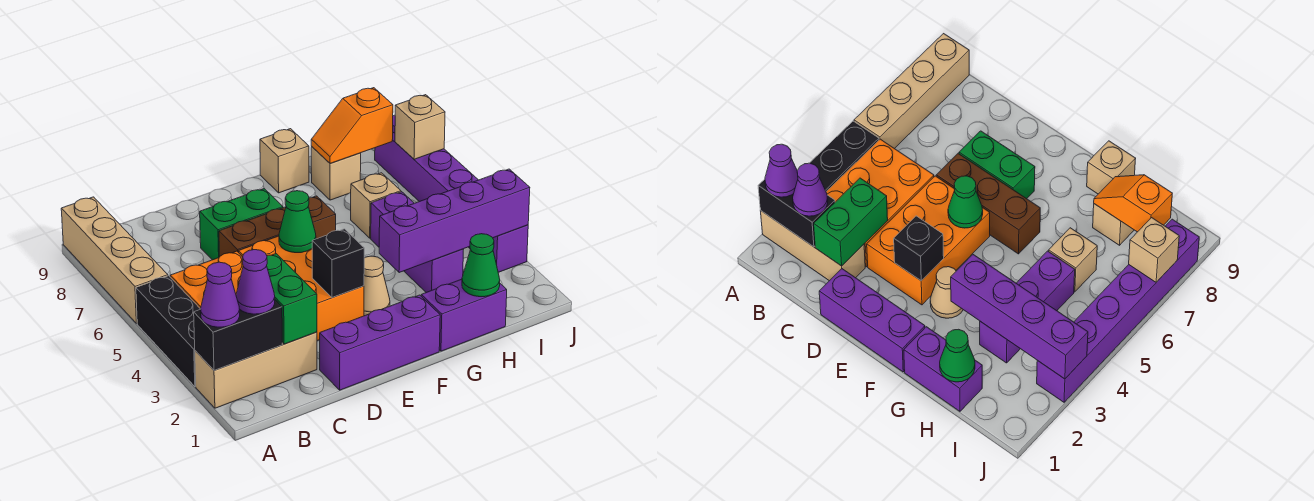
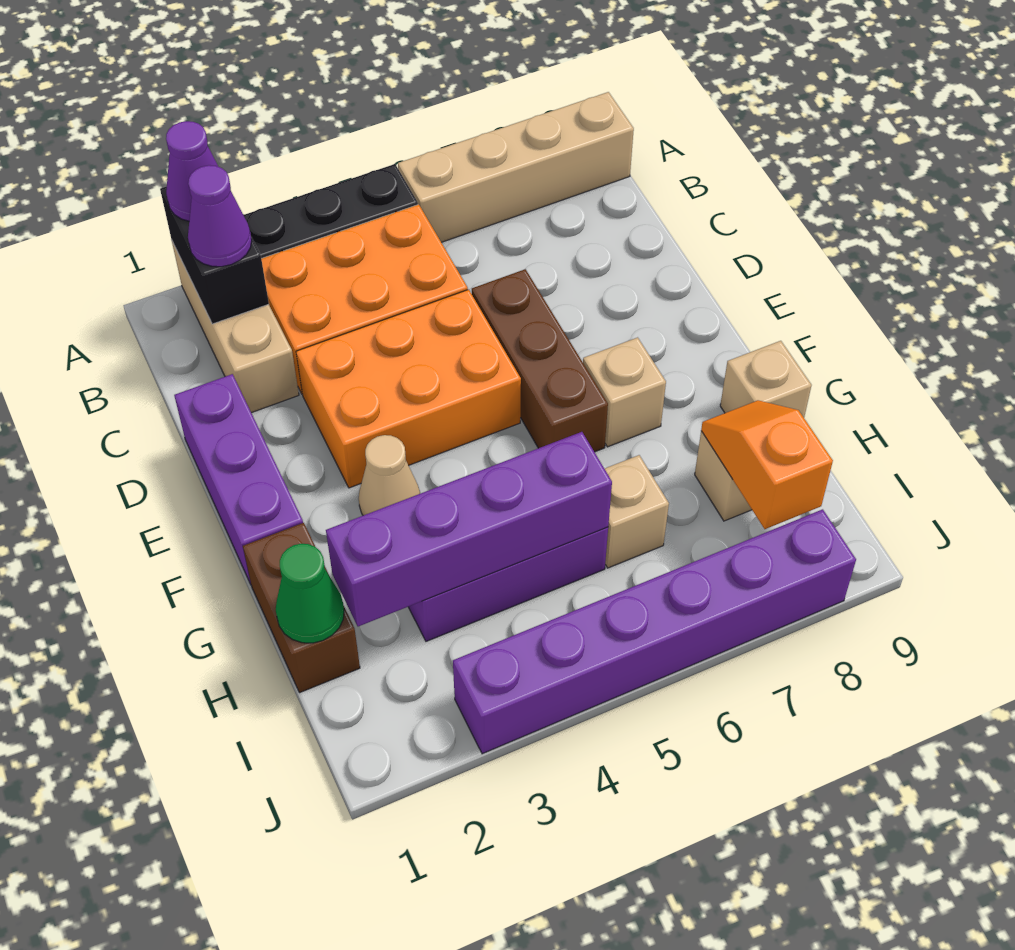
green brick C2:C3 level 2 -> none
green brick D7:E7 level 1 -> none
black brick E3 level 2 -> none
green cone E5 level 2 -> none
purple brick G1:H1 level 1 -> brown brick G1:H1 level 1
purple brick G3:J3 level 2 -> purple brick H2:H5 level 2
tan brick J7 level 2 -> tan brick F7 level 1

